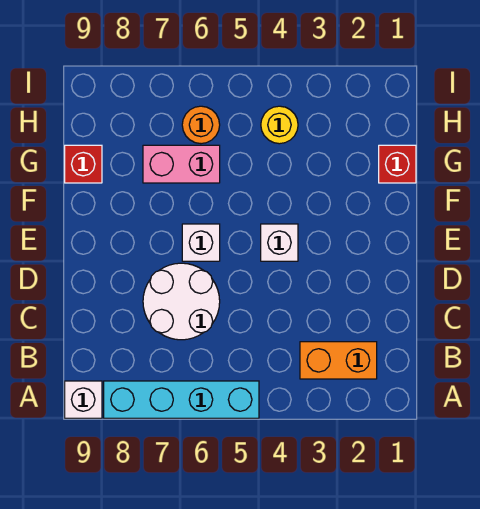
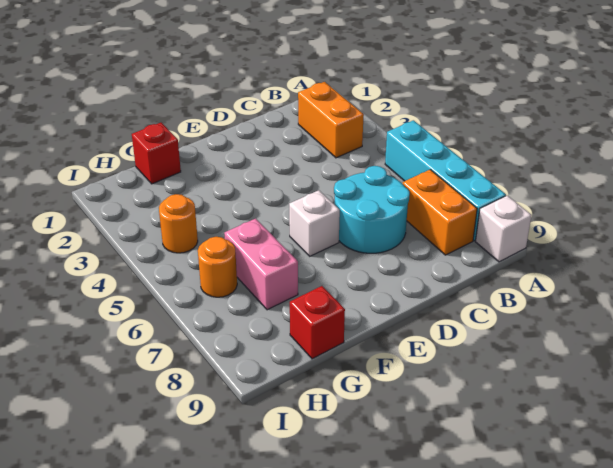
none -> orange brick B7:B8 level 1
white round brick C6:D7 level 1 -> cyan round brick C6:D7 level 1
white brick E4 level 1 -> none
yellow round brick H4 level 1 -> orange round brick H4 level 1

